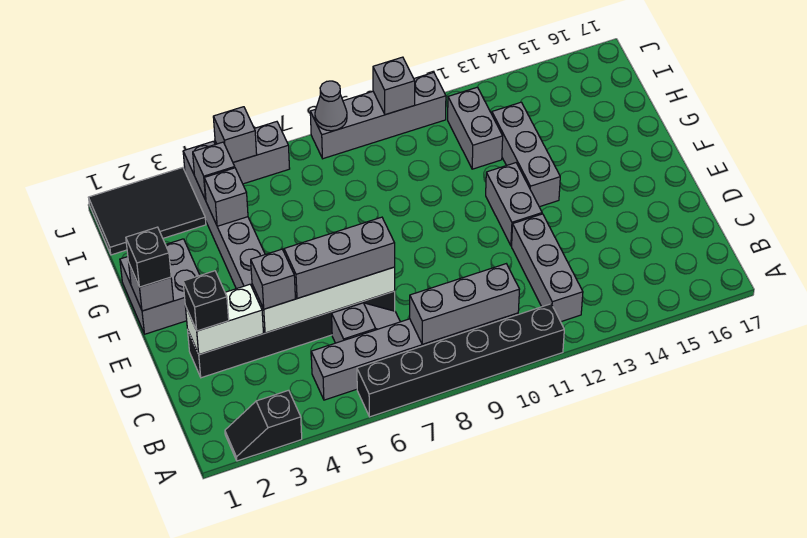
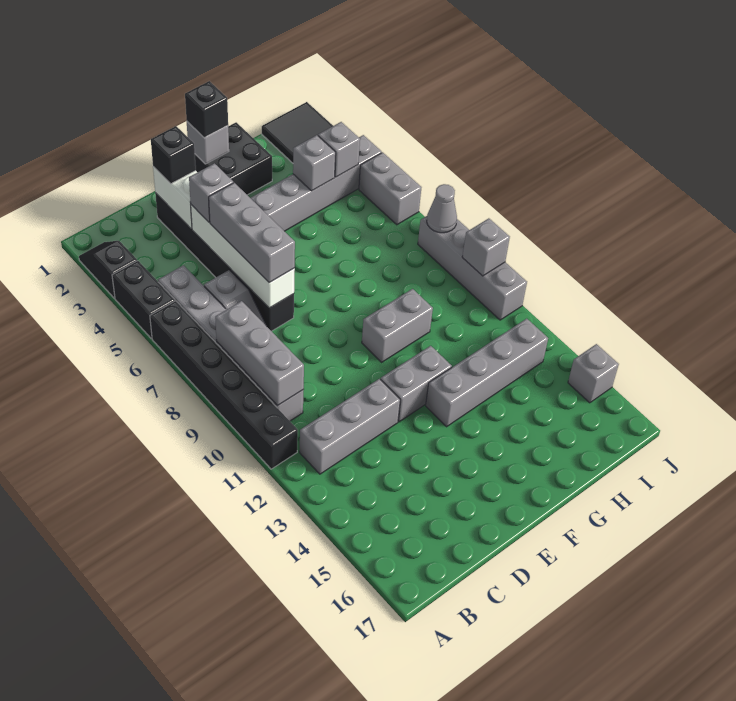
none -> black brick A4:A5 level 1
grey brick F1:G2 level 1 -> black brick F1:G2 level 1
grey brick F13:H13 level 1 -> grey brick F13:I13 level 1
grey brick H12:I12 level 1 -> grey brick F10:G10 level 1
grey brick J5 level 2 -> grey brick J15 level 1

